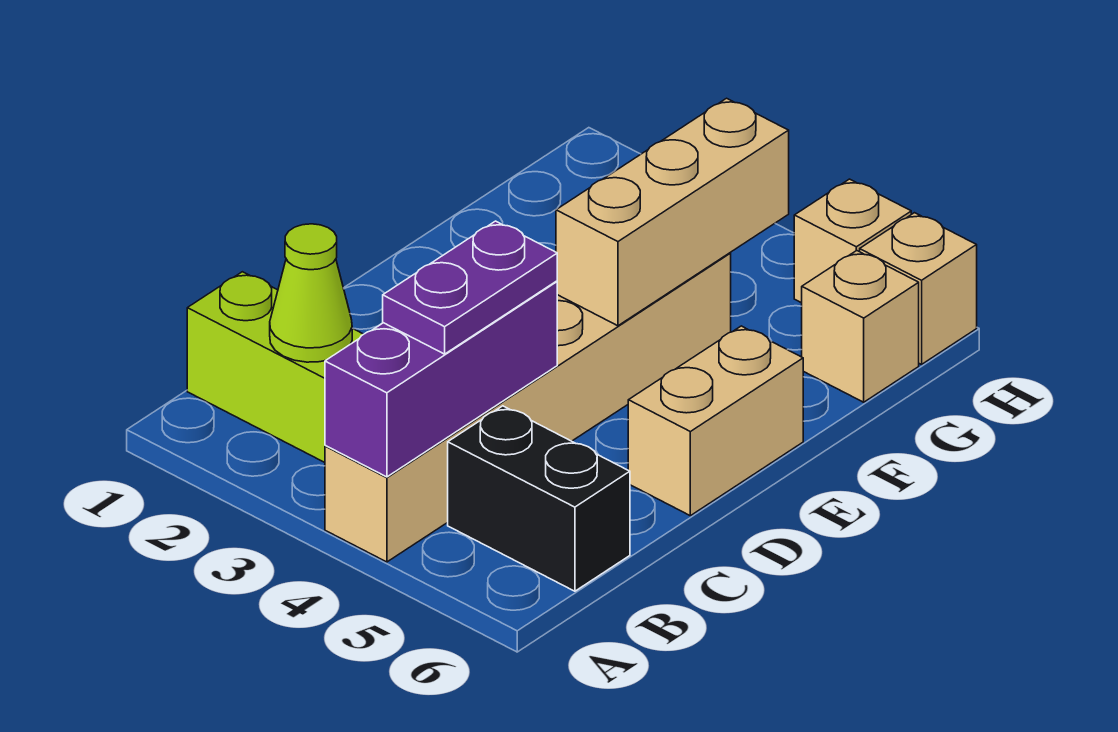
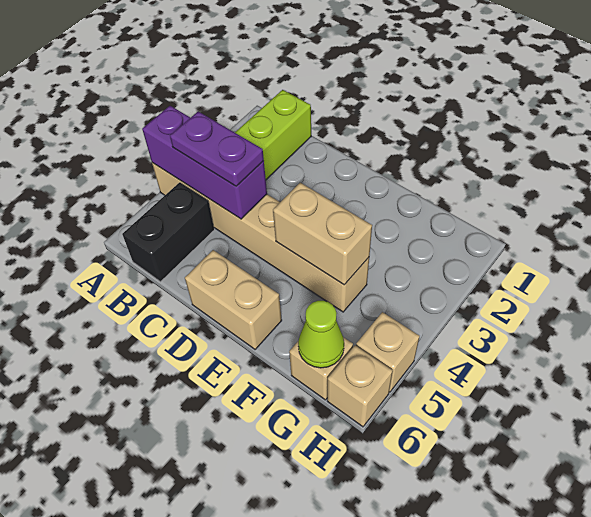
lime cone B2 level 2 -> lime cone G6 level 2
tan brick E4:G4 level 2 -> tan brick E4:F4 level 2

